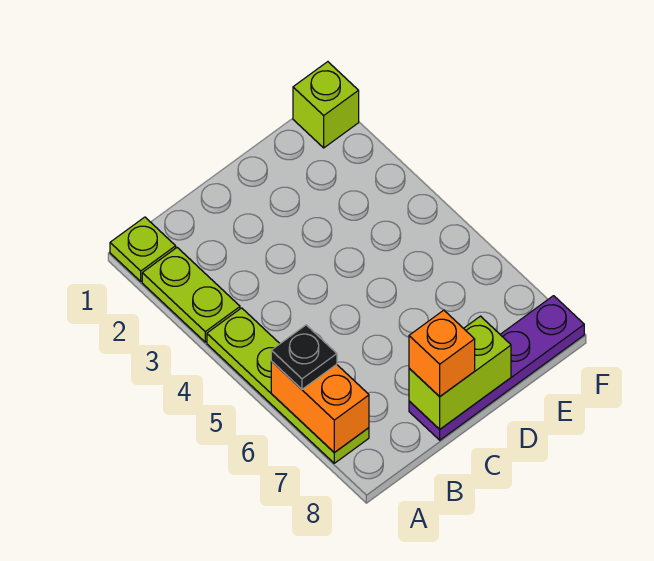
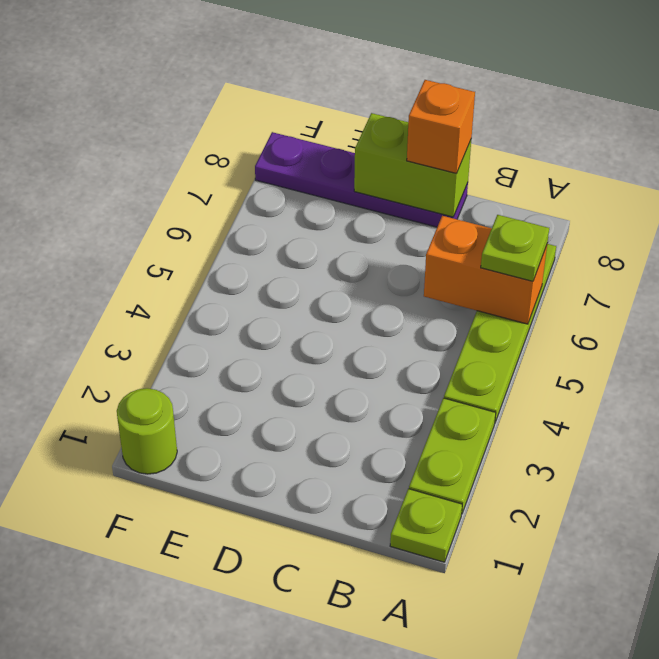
orange brick A6:A7 level 2 -> orange brick A6:B6 level 2
black plate A6 level 3 -> lime plate A6 level 3
lime brick F1 level 1 -> lime round brick F1 level 1

